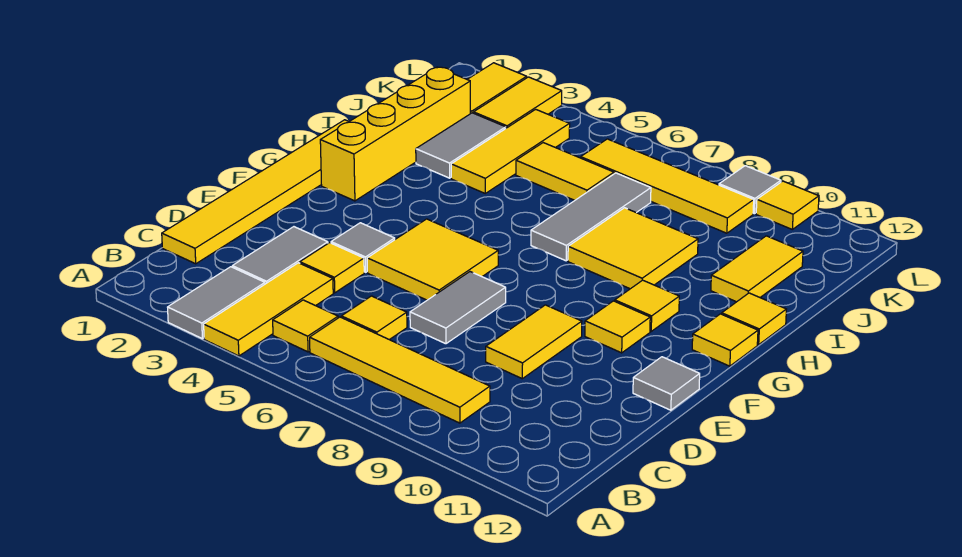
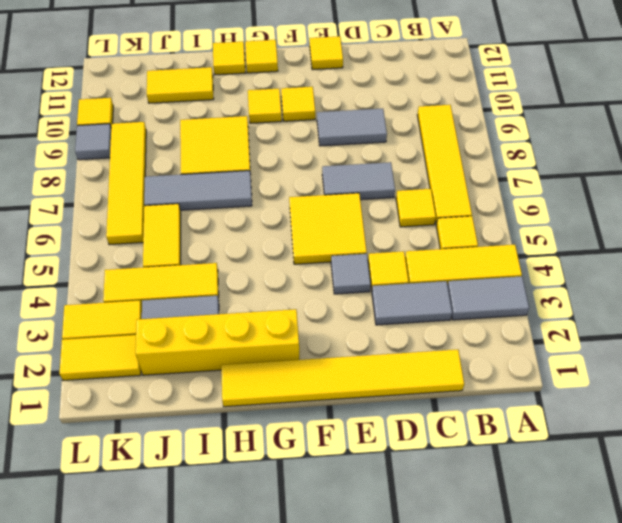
yellow tile D9:E9 level 1 -> grey tile D9:E9 level 1
grey tile E12 level 1 -> yellow tile E12 level 1

